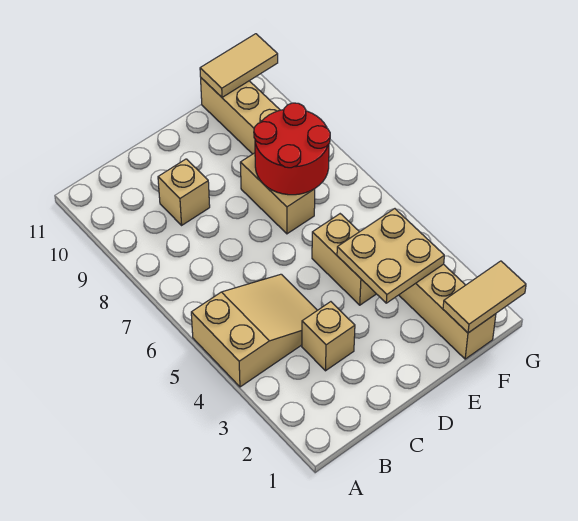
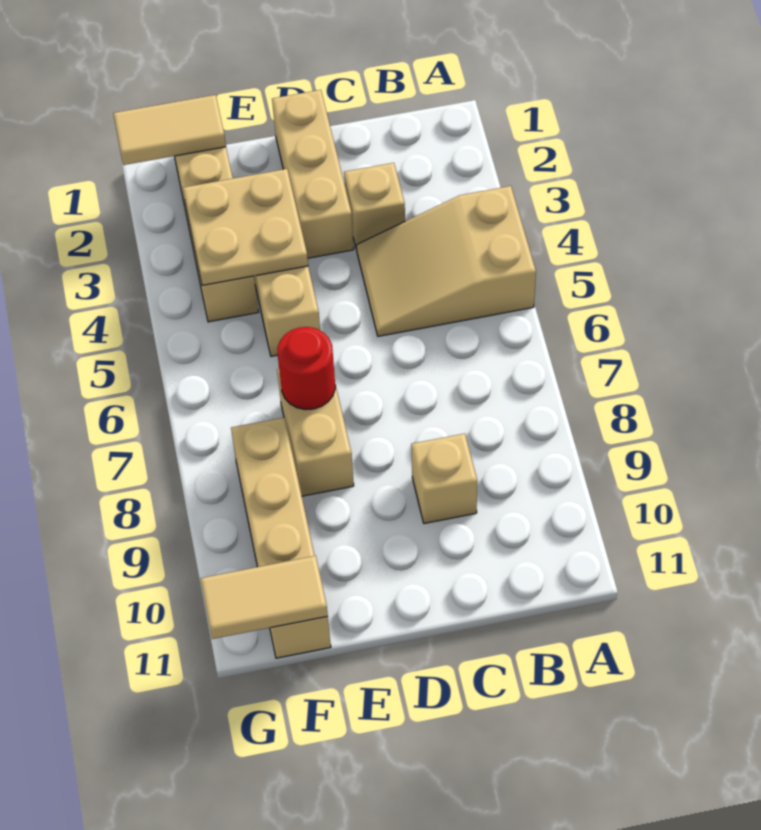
none -> tan brick D1:D3 level 1
red round brick E7:F8 level 2 -> red round brick E7 level 2

